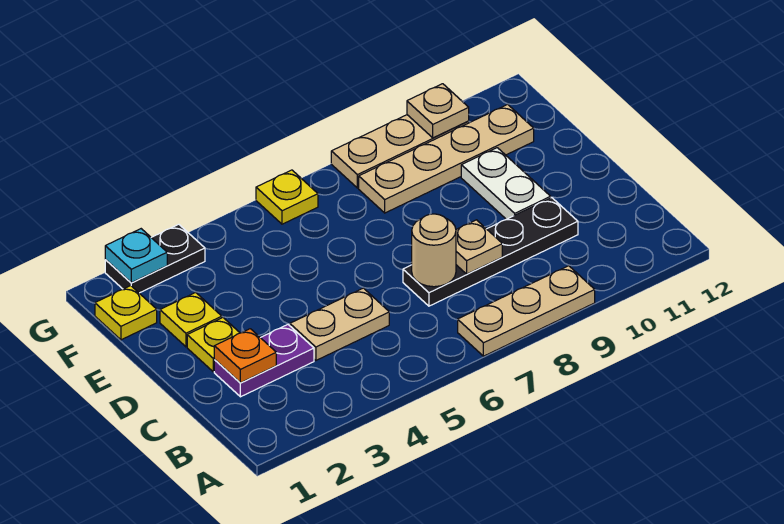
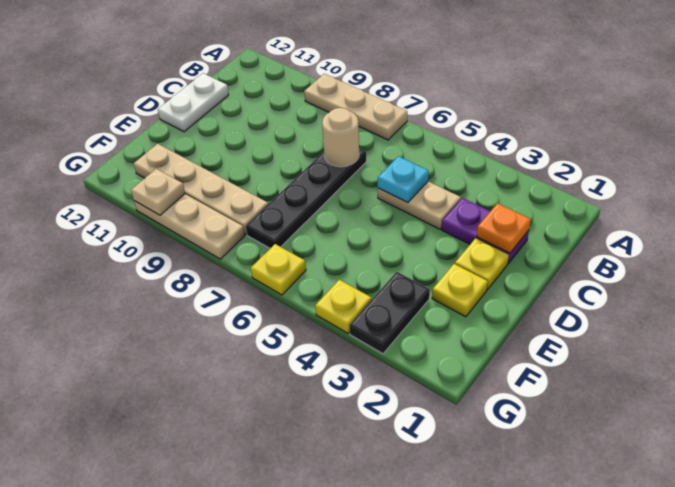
black plate C7:C10 level 1 -> black plate C7:F7 level 1
tan plate C8 level 2 -> none
white plate D10:E10 level 1 -> white plate C12:D12 level 1
yellow plate F1 level 1 -> yellow plate G4 level 1
black plate G2:G3 level 1 -> black plate F3:G3 level 1
cyan plate G2 level 2 -> cyan plate C5 level 2

